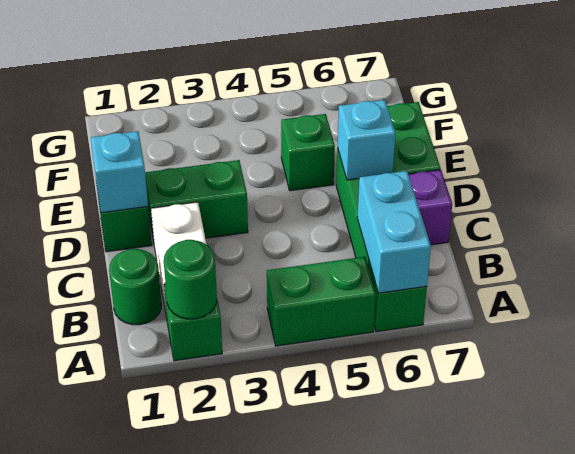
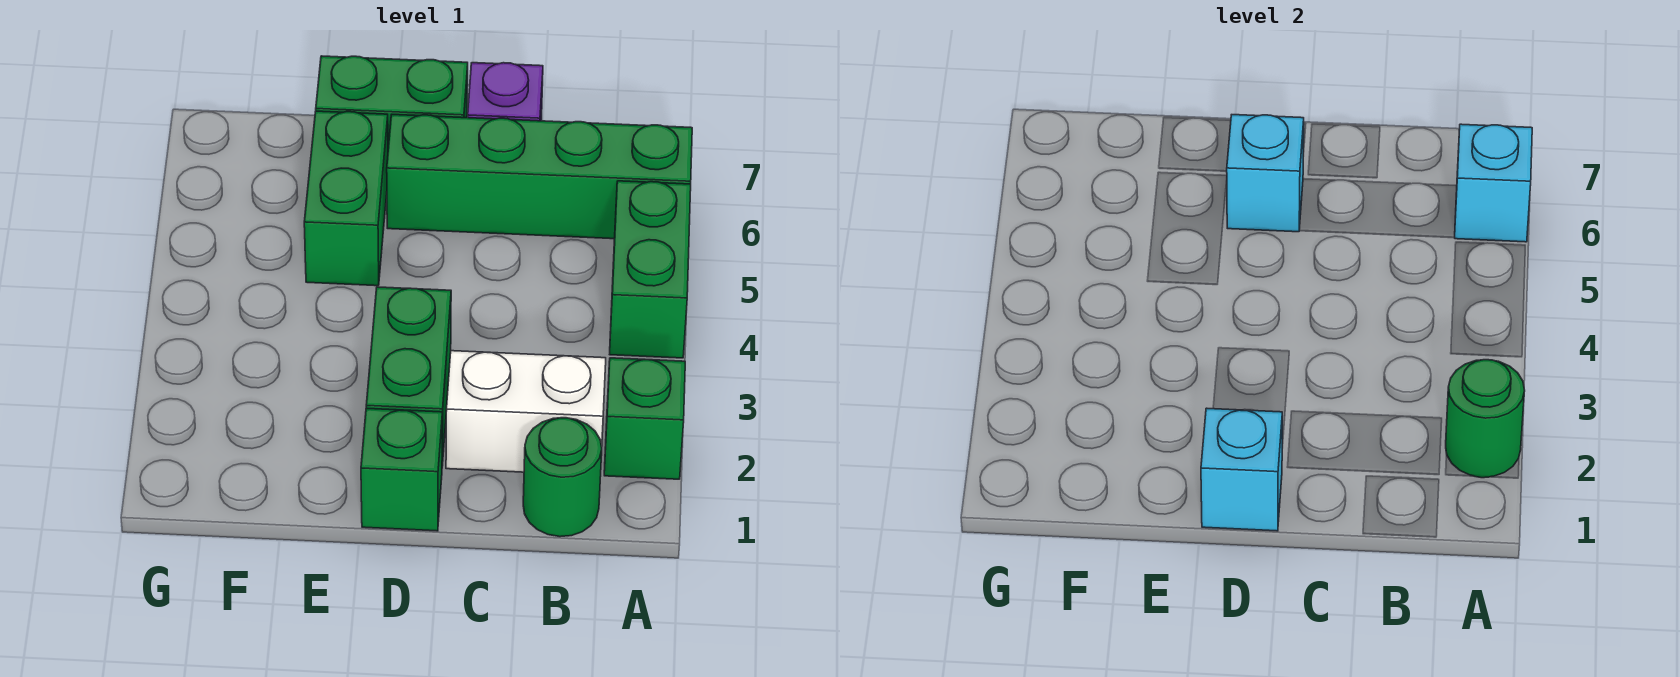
cyan brick A6:B6 level 2 -> cyan brick A6 level 2
green brick E5 level 1 -> green brick E5:E6 level 1

